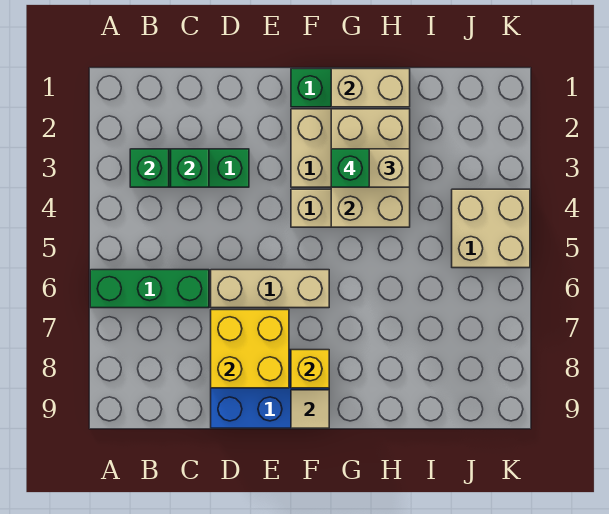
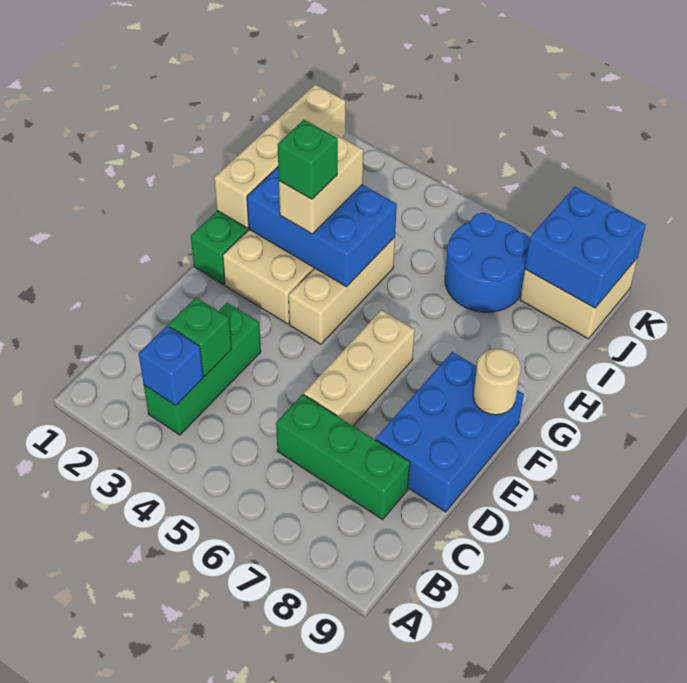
green brick A6:C6 level 1 -> green brick C6:C8 level 1
green brick B3 level 2 -> blue brick B3 level 2
yellow brick D7:E8 level 2 -> none
yellow brick F8 level 2 -> none
tan tile F9 level 2 -> tan round brick F9 level 2
tan brick G1:H1 level 2 -> tan brick G1:J1 level 2
tan brick G2:H4 level 2 -> blue brick G2:H4 level 2
none -> blue round brick I6:J7 level 1
tan brick J4:K5 level 1 -> tan brick J8:K9 level 1
none -> blue brick J8:K9 level 2

